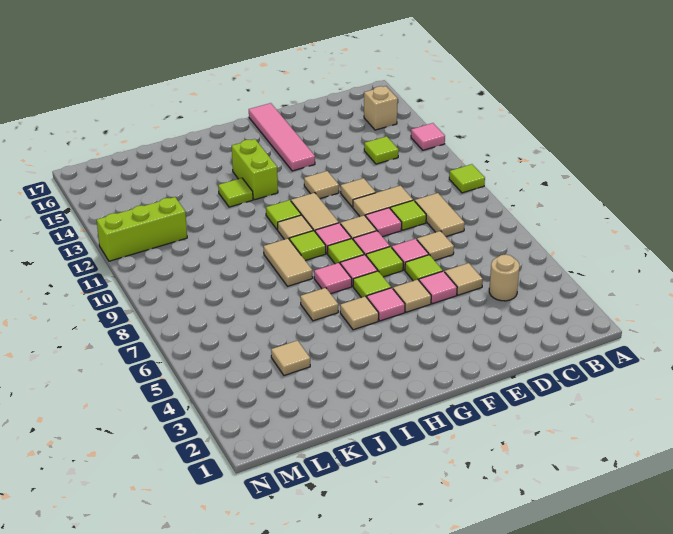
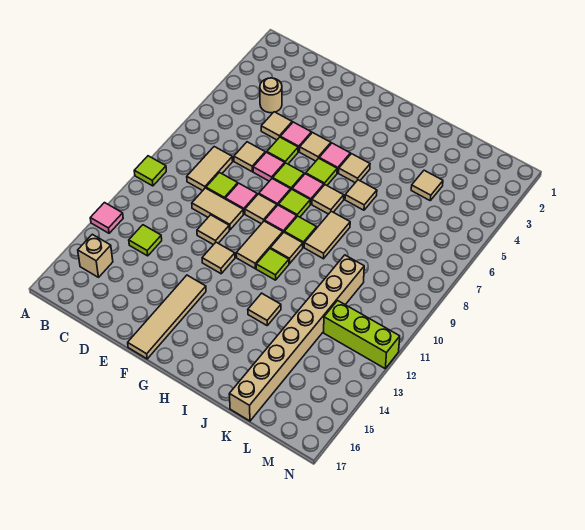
pink tile F14:F17 level 1 -> tan tile F14:F17 level 1
pink tile H7 level 1 -> tan tile H7 level 1
lime brick H13:H14 level 1 -> none
lime tile I13 level 1 -> tan tile I13 level 1
none -> tan brick K10:K17 level 1

